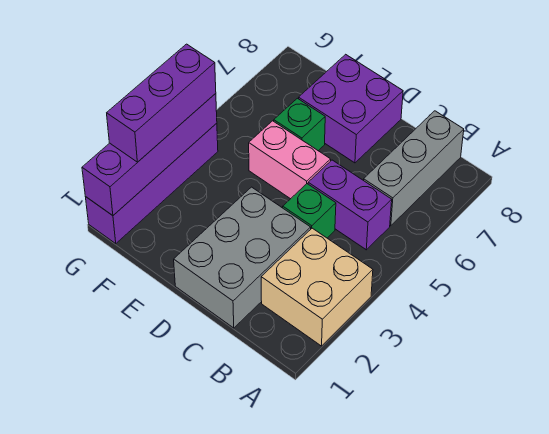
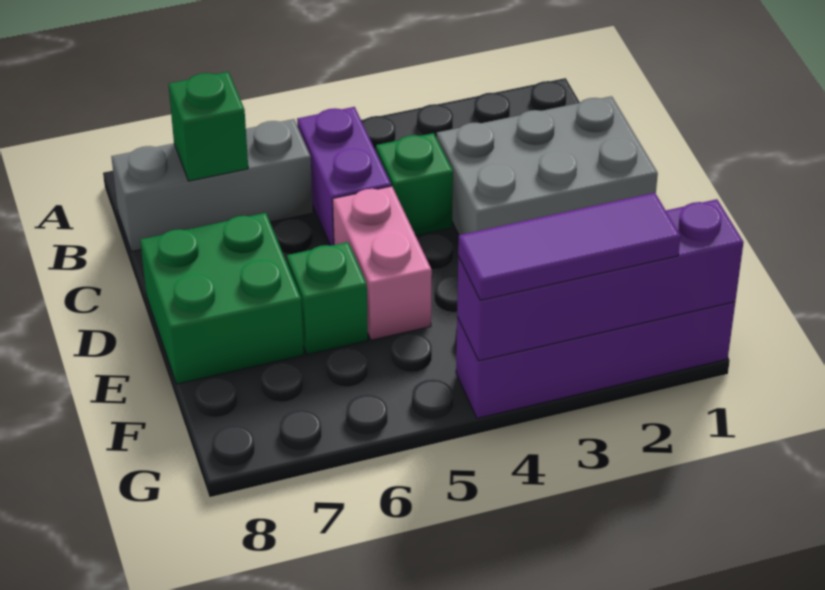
tan brick A2:B3 level 1 -> none
none -> green brick B7 level 2
purple brick D7:E8 level 1 -> green brick D7:E8 level 1
purple brick G2:G4 level 3 -> purple tile G2:G4 level 3

